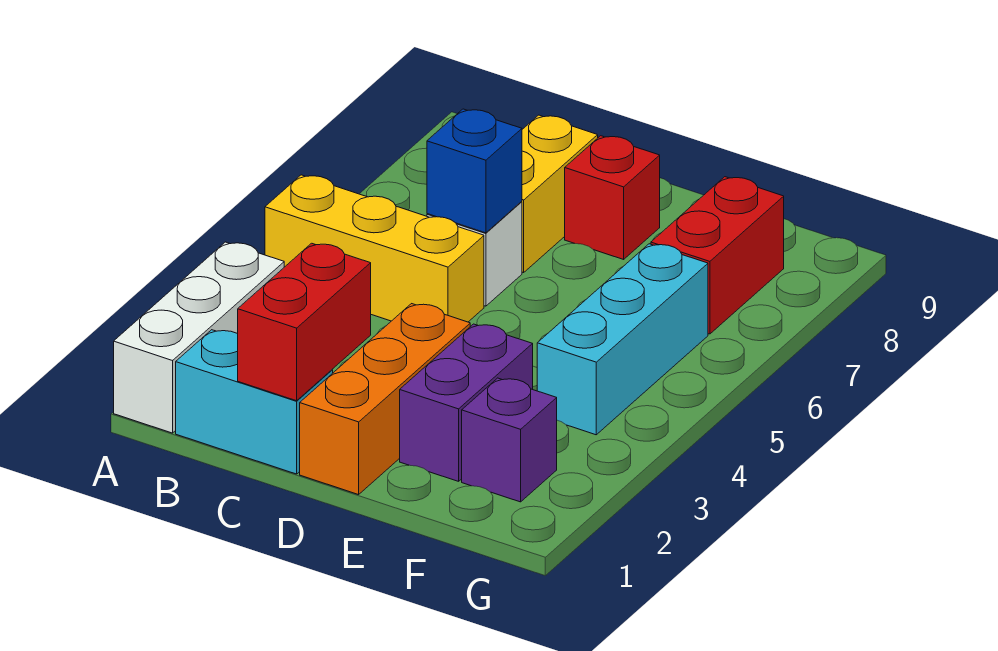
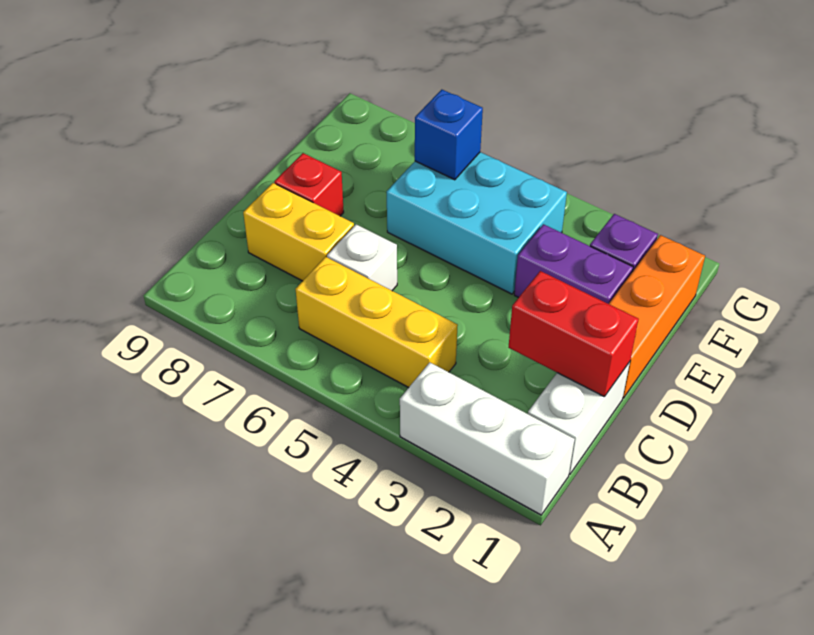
yellow brick A5:C5 level 1 -> yellow brick B4:B6 level 1
cyan brick B1:C1 level 1 -> white brick B1:C1 level 1
blue brick C6 level 2 -> blue brick F6 level 2
orange brick D1:D3 level 1 -> orange brick D1:F1 level 1
cyan brick F4:F6 level 1 -> cyan brick E4:F6 level 1
red brick F7:F8 level 1 -> none

